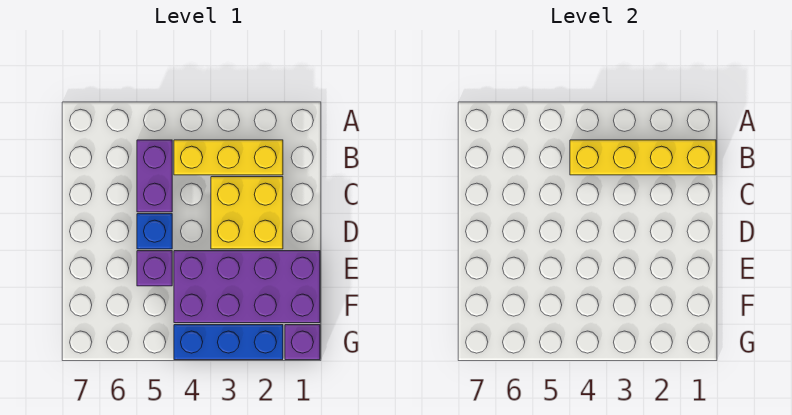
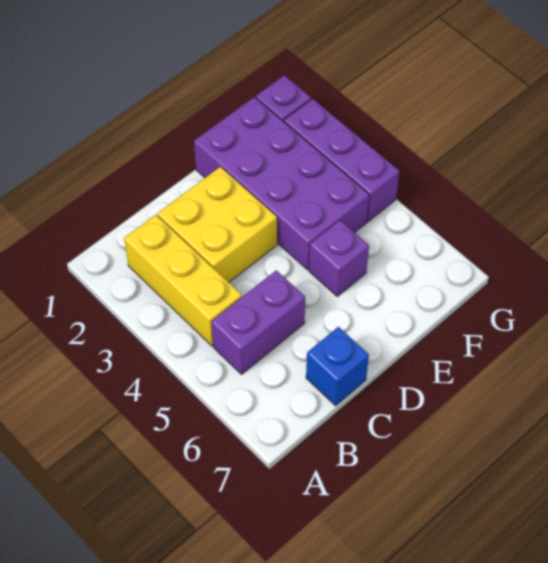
yellow brick B1:B4 level 2 -> none
blue brick D5 level 1 -> blue brick C7 level 1
blue brick G2:G4 level 1 -> purple brick G2:G4 level 1

